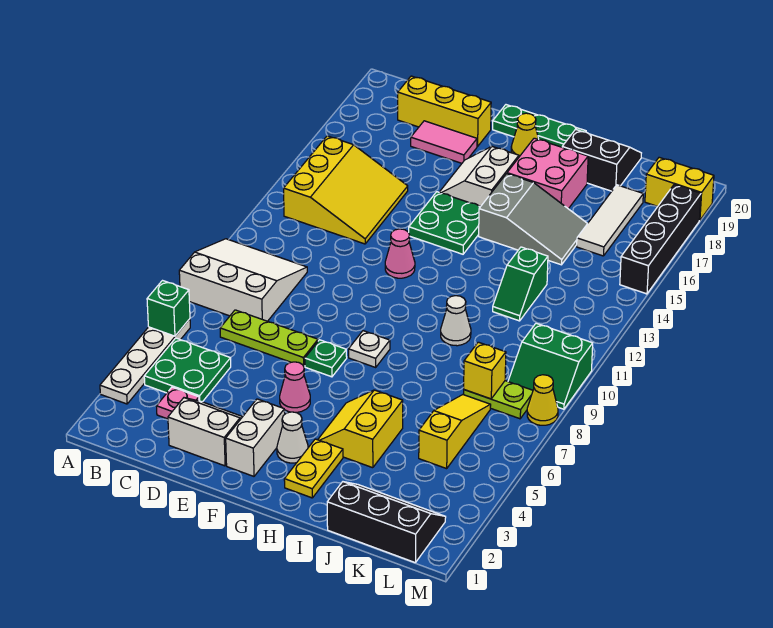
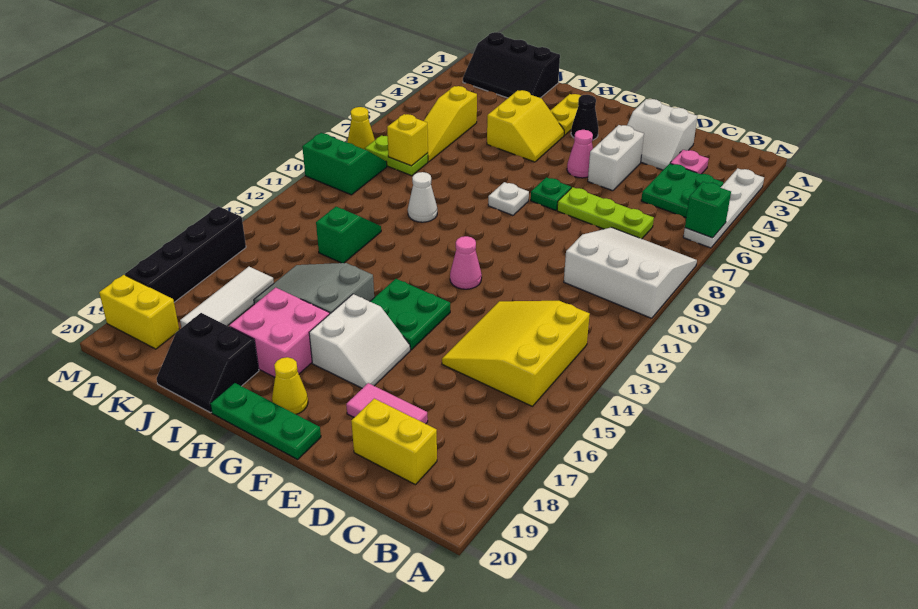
white slope A8:C10 level 1 top 8 -> white slope A8:C10 level 1 top 10
yellow brick C19:E19 level 1 -> yellow brick C19:D19 level 1
white brick F2:F3 level 1 -> white brick E4:E5 level 1
white cone G3 level 1 -> black cone G3 level 1

